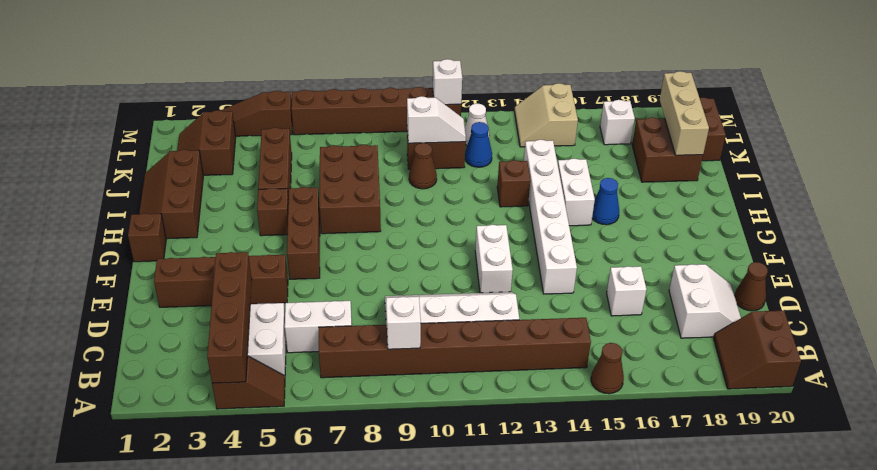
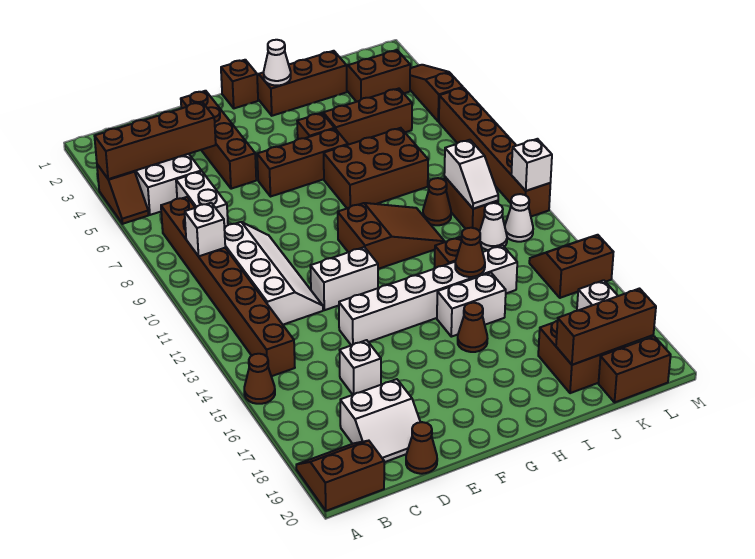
none -> brown slope G10:I11 level 1 top G
none -> white cone H2 level 2
blue cone H16 level 1 -> brown cone H16 level 1
none -> brown cone I14 level 2
tan brick J19:L19 level 2 -> brown brick J19:L19 level 2
blue cone K12 level 1 -> white cone K12 level 1
tan slope L14:M15 level 1 top 15 -> brown slope L14:M15 level 1 top 15

